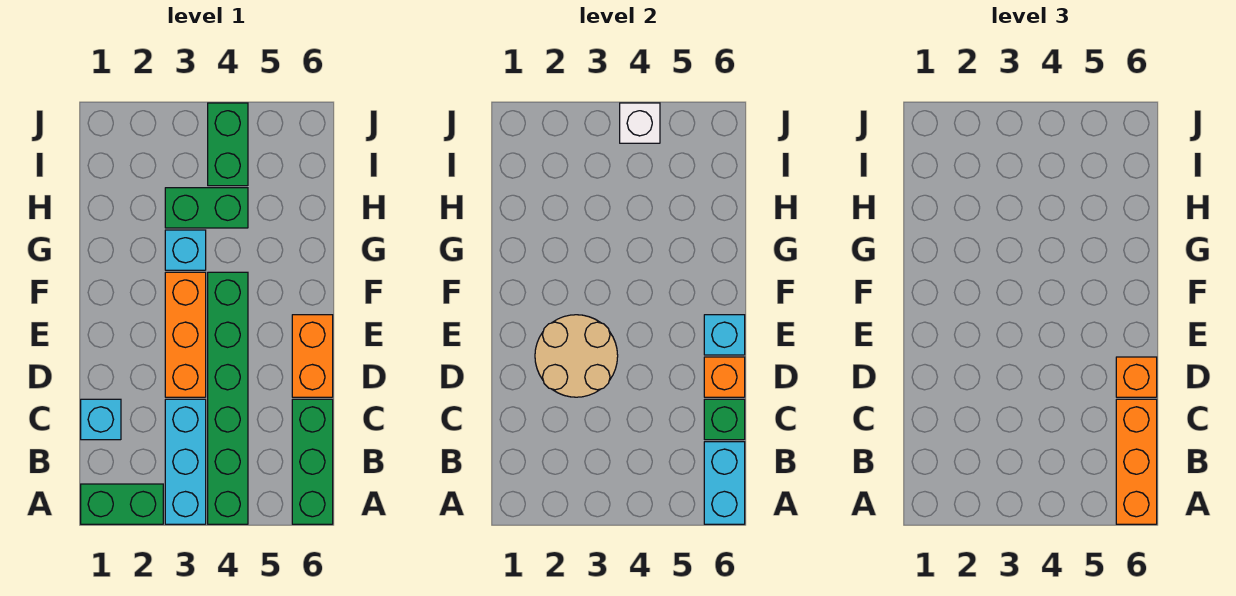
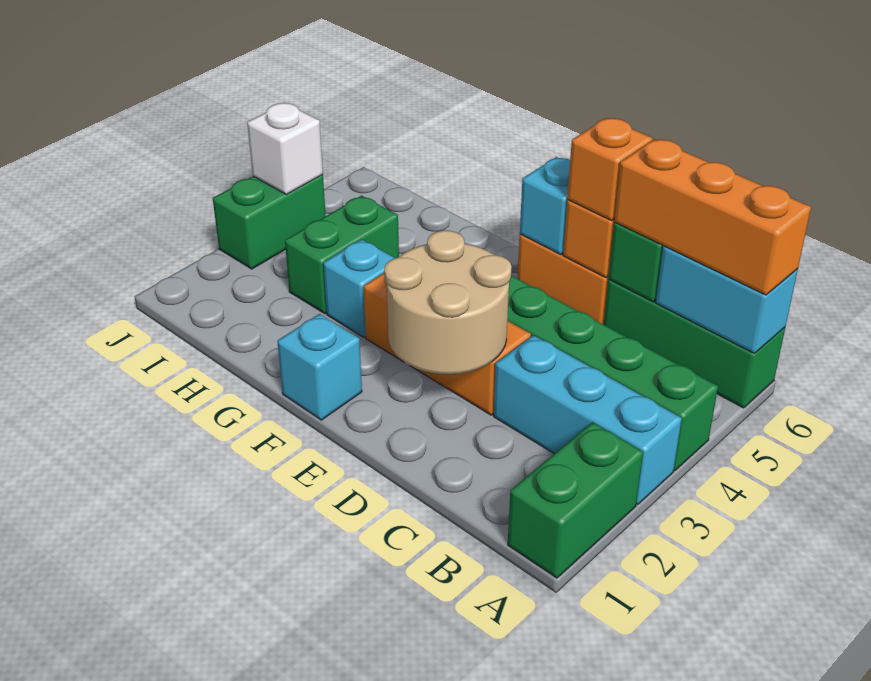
cyan brick C1 level 1 -> cyan brick F1 level 1
green brick I4:J4 level 1 -> green brick J3:J4 level 1

